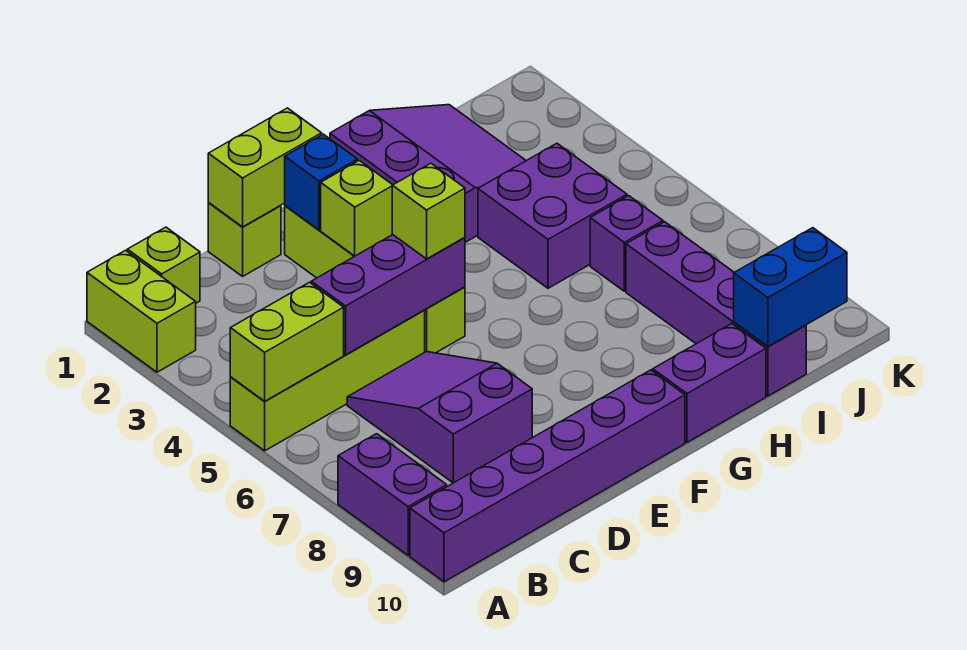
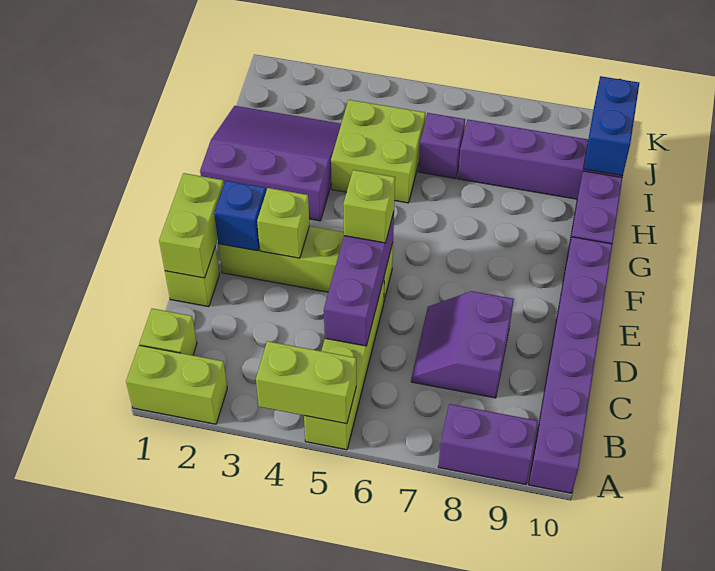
lime brick A5:B5 level 2 -> lime brick A4:A5 level 2
purple slope C6:D8 level 1 top 8 -> purple slope C7:D8 level 1 top 8
purple brick H4:I5 level 1 -> lime brick H4:I5 level 1

